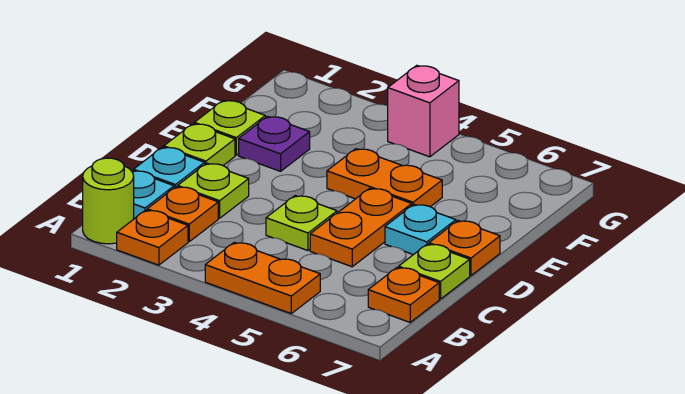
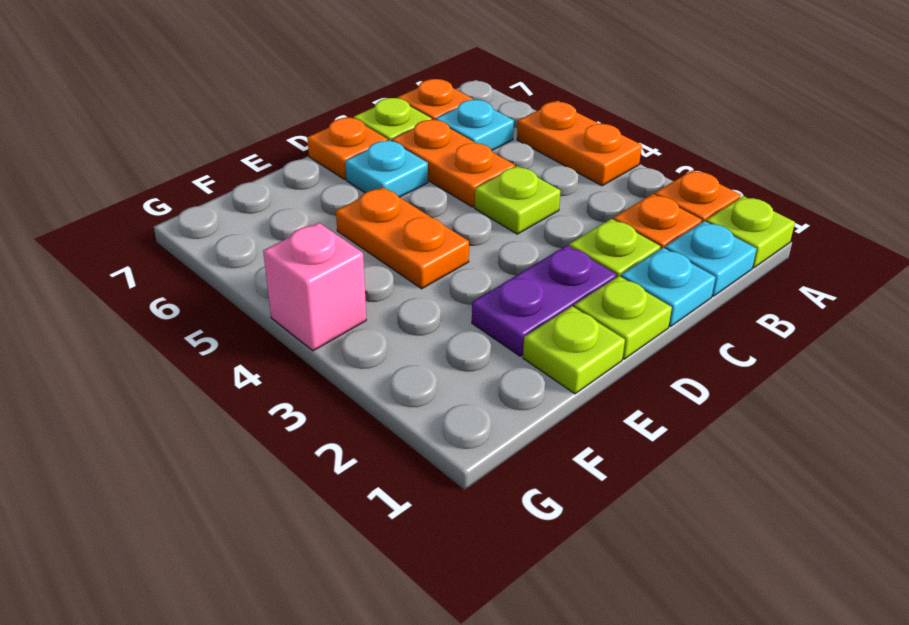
lime round brick A1 level 1 -> lime plate A1 level 1
none -> cyan plate B6 level 1
orange plate C5:D5 level 1 -> orange plate C5:C6 level 1
purple plate E2 level 1 -> purple plate D2:E2 level 1

